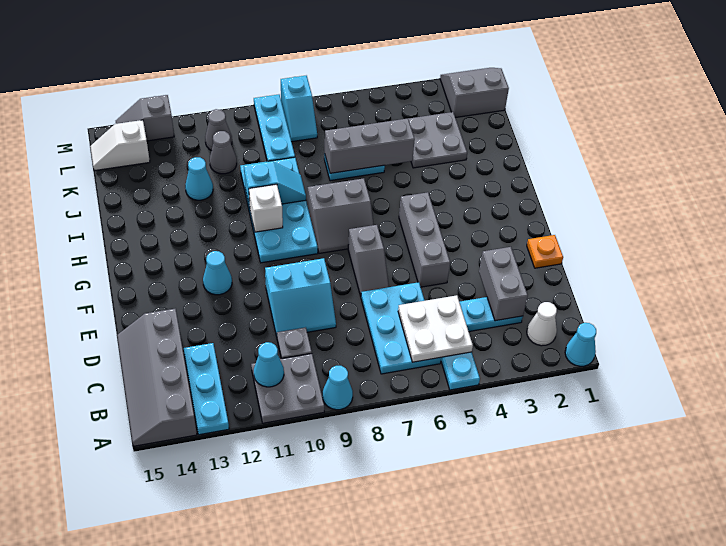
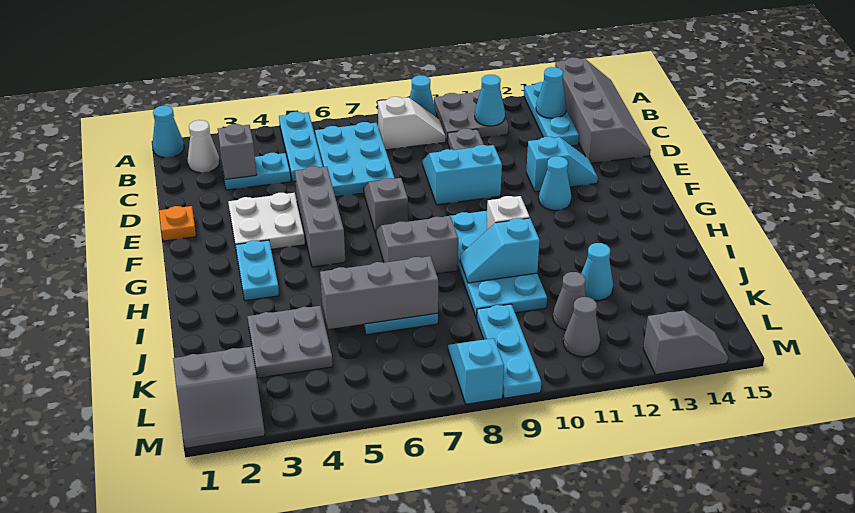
white plate B5:C6 level 2 -> white plate E3:F4 level 1
none -> cyan cone B13 level 2
grey brick C3:D3 level 2 -> grey brick C3 level 2
none -> cyan slope E12:E13 level 1 top 12
none -> cyan plate G3:H3 level 1
white slope L14:L15 level 1 top 14 -> white slope B8:B9 level 1 top 8

